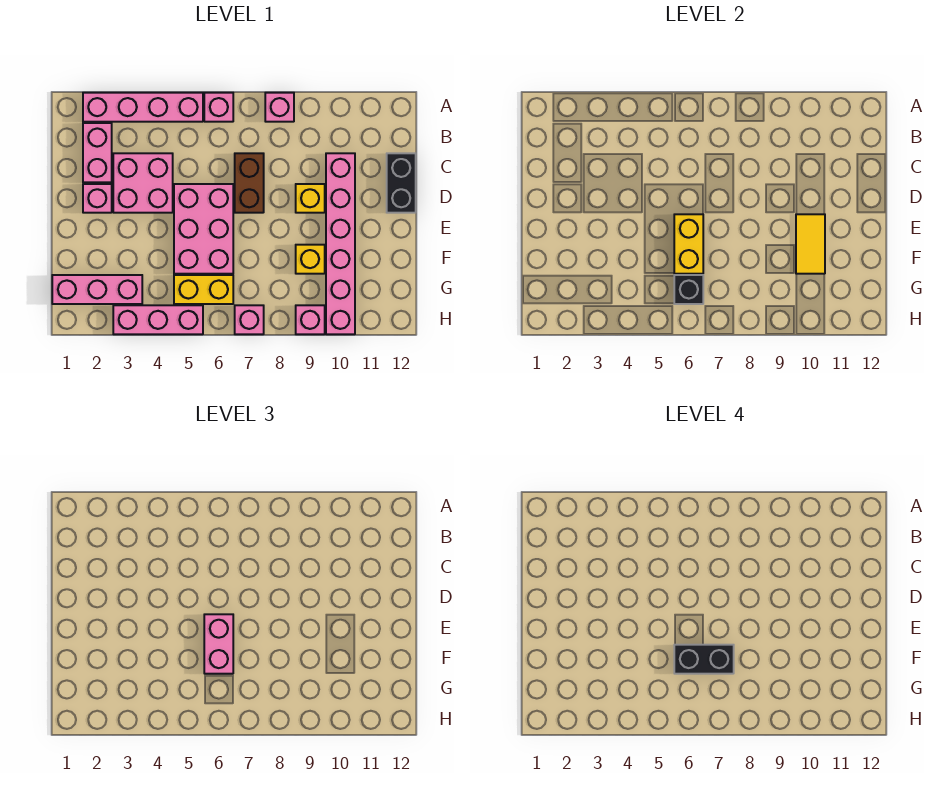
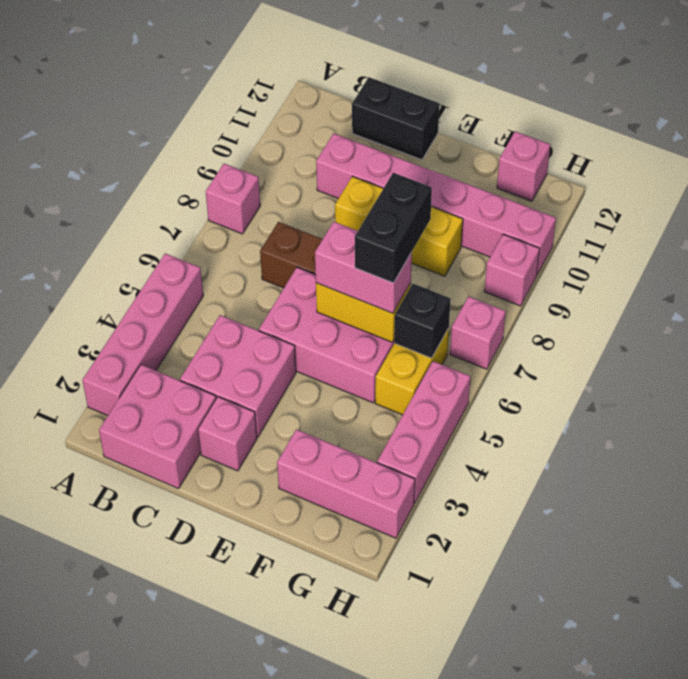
pink brick A6 level 1 -> pink brick G12 level 1
pink brick B2:C2 level 1 -> pink brick B1:C2 level 1
yellow tile E10:F10 level 2 -> none
pink brick G1:G3 level 1 -> pink brick F2:H2 level 1

